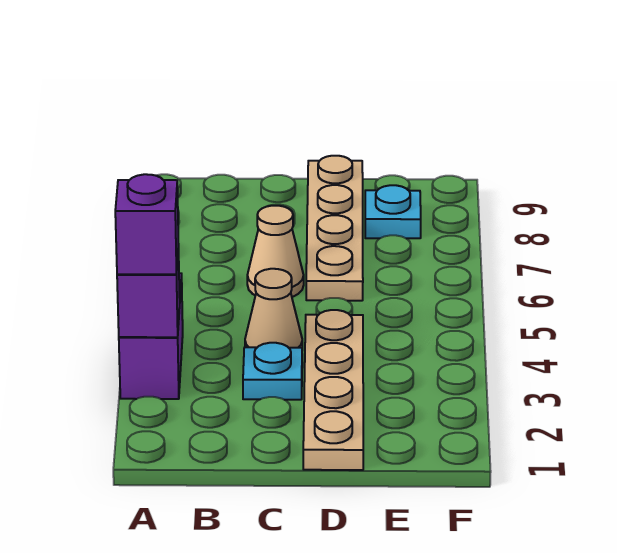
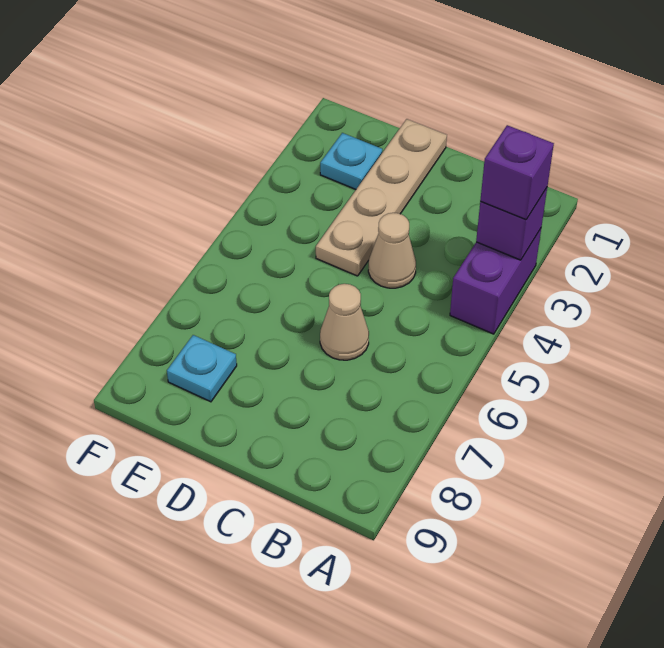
cyan plate C3 level 1 -> cyan plate E2 level 1
tan plate D6:D9 level 1 -> none

